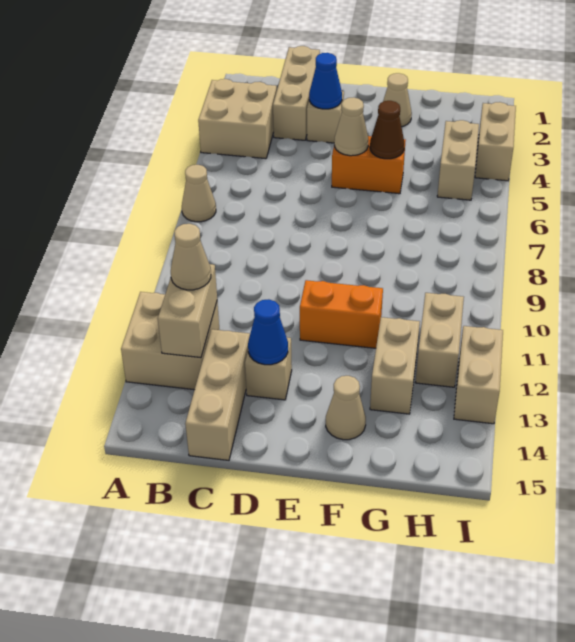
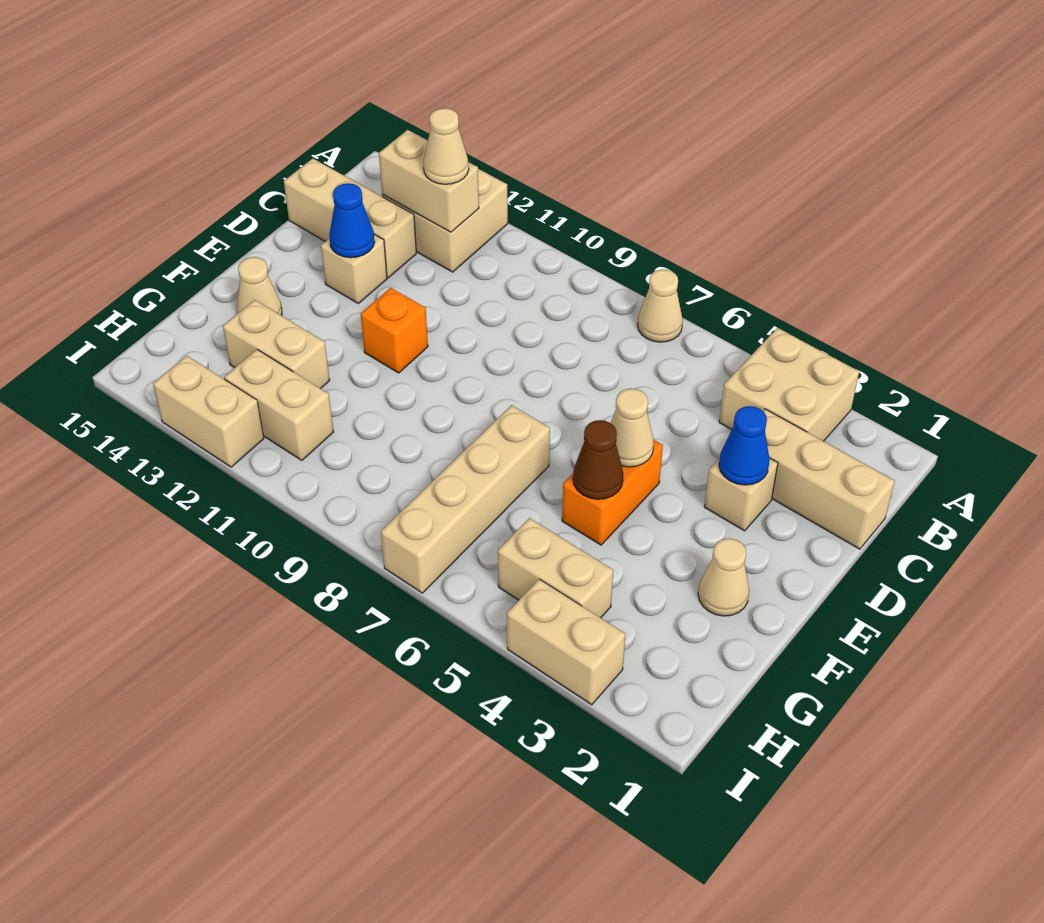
orange brick E11:F11 level 1 -> orange brick E11 level 1
none -> tan brick F7:I7 level 1

